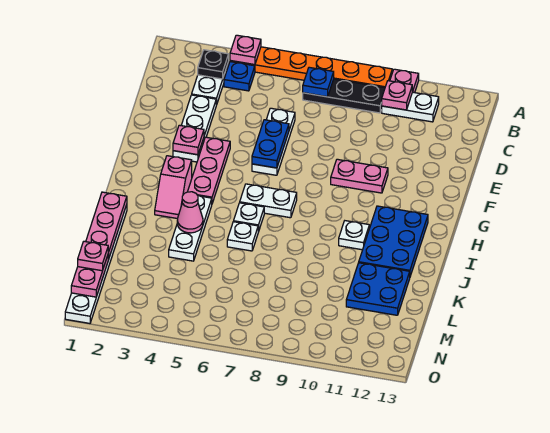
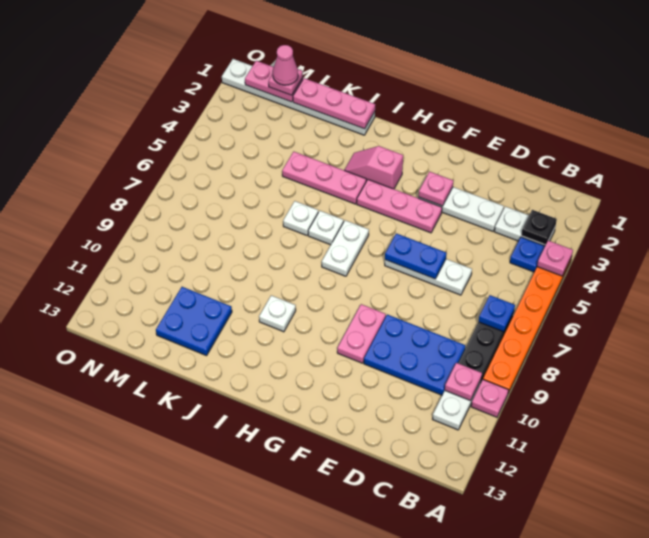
blue plate H11:J12 level 1 -> blue plate C9:E10 level 1
white plate I4:K4 level 1 -> pink plate I4:K4 level 1
pink cone J4 level 2 -> pink cone M1 level 4

